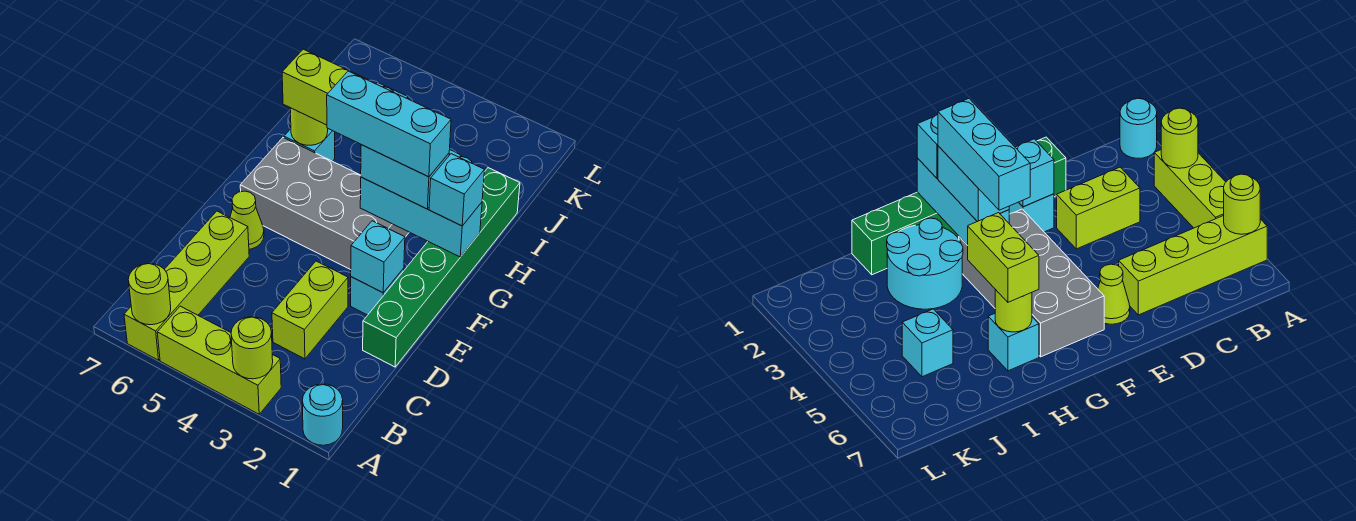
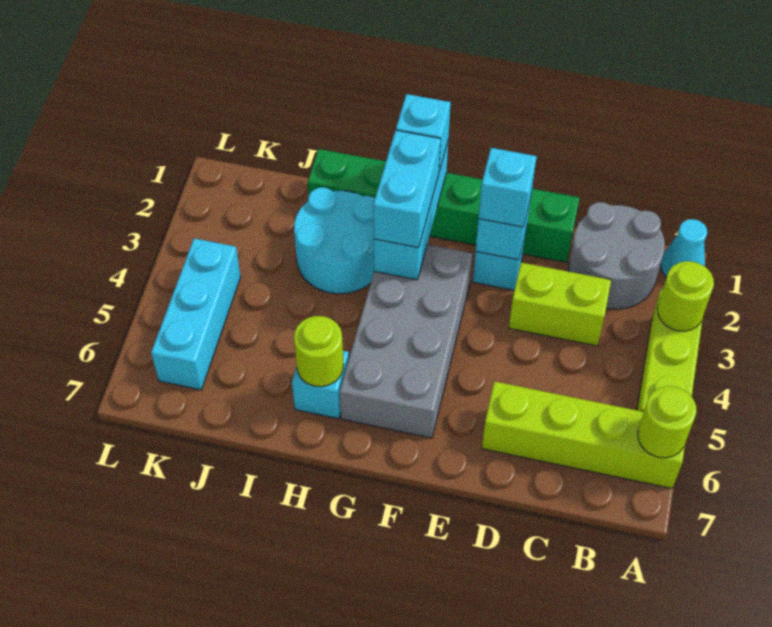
cyan round brick A1 level 1 -> cyan cone A1 level 1
none -> grey round brick B1:C2 level 1
lime cone E6 level 1 -> none
cyan brick G2:G4 level 4 -> cyan brick K4:K6 level 1
lime brick H5:H6 level 3 -> none
cyan brick J5 level 1 -> cyan brick E2 level 3

